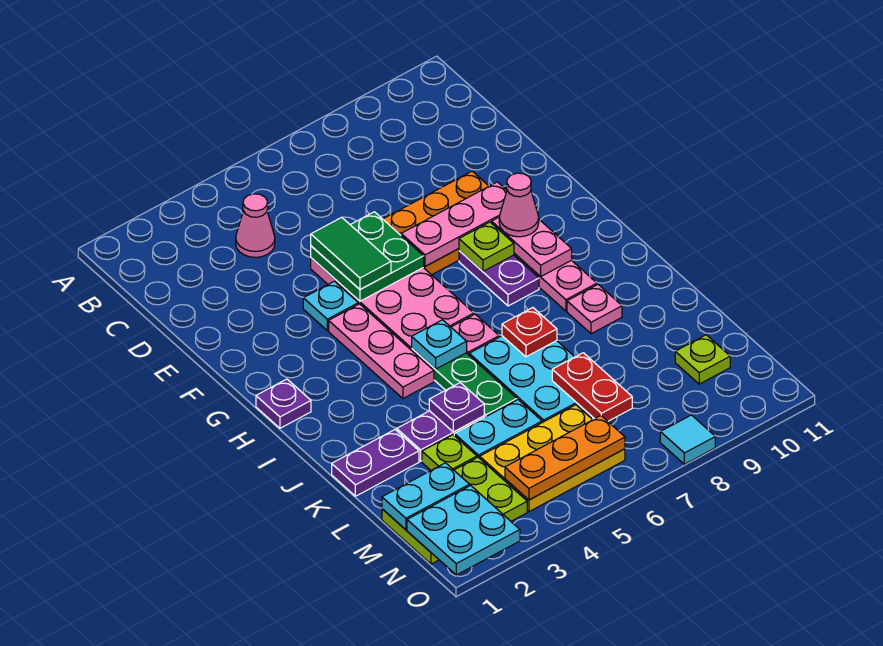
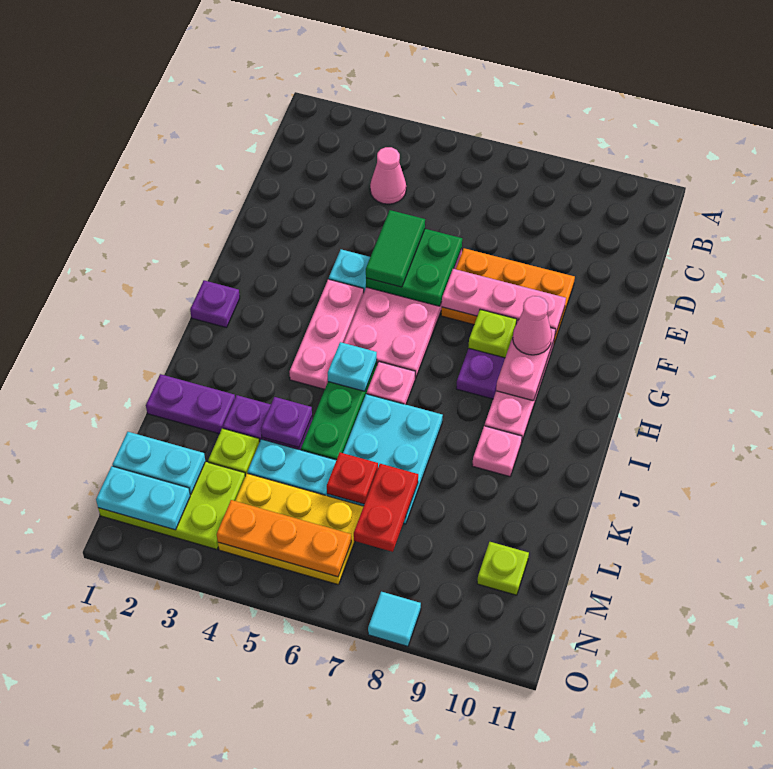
red plate J7 level 2 -> red plate L6 level 2
cyan plate N1:O2 level 2 -> cyan plate N1:N2 level 2

